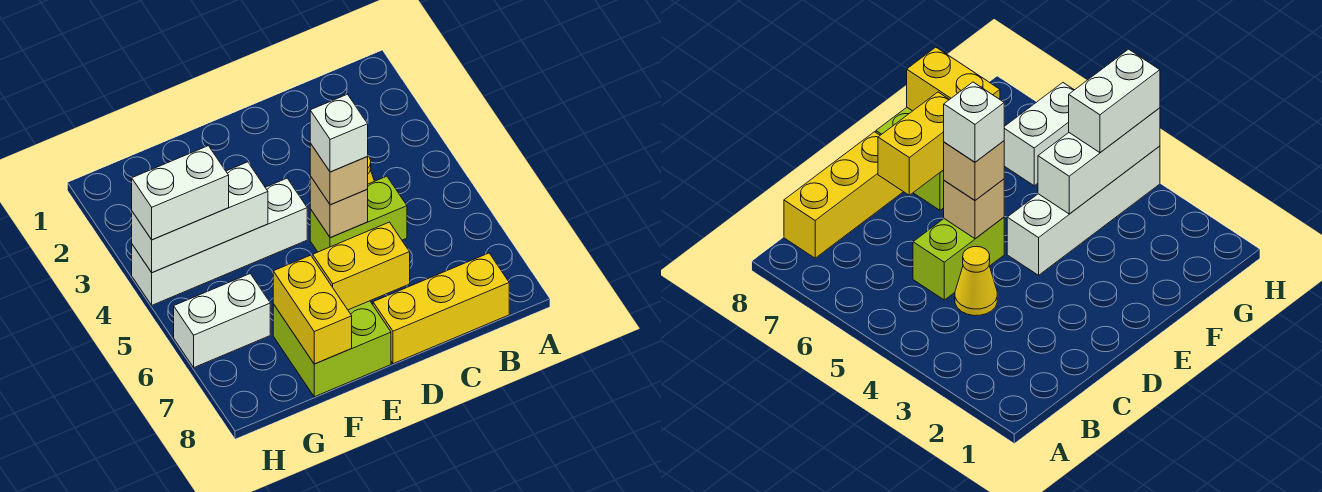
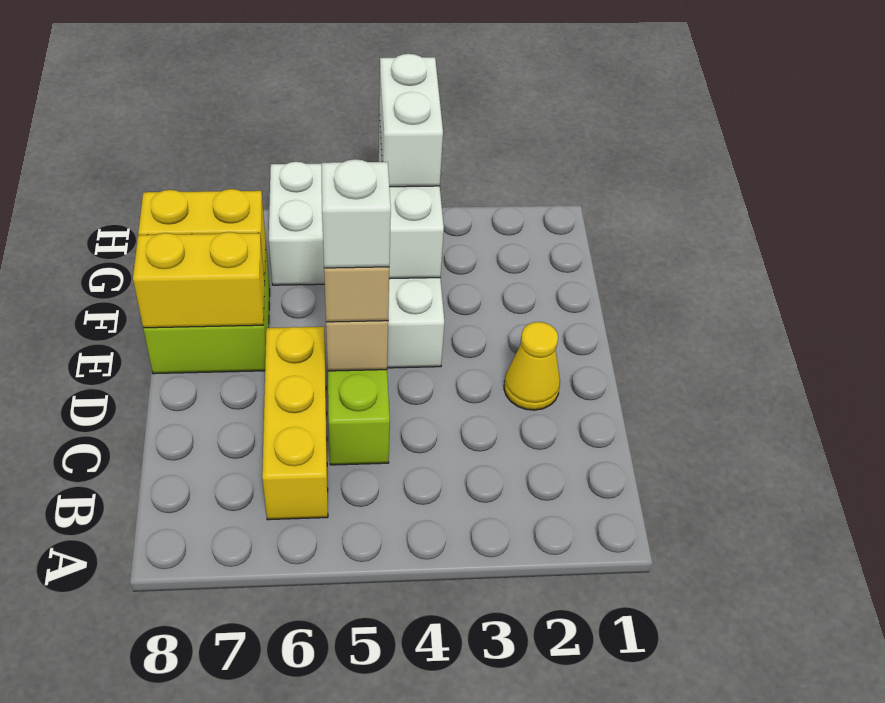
yellow brick B8:D8 level 1 -> yellow brick B6:D6 level 1
yellow cone C4 level 1 -> yellow cone D2 level 1
yellow brick D7:E7 level 2 -> yellow brick E7:E8 level 2

